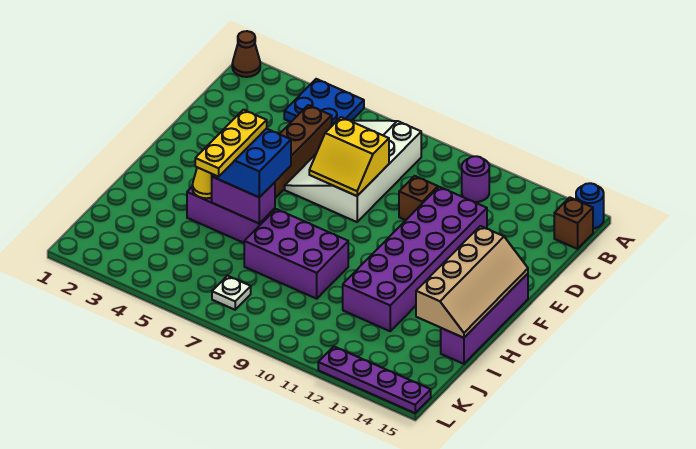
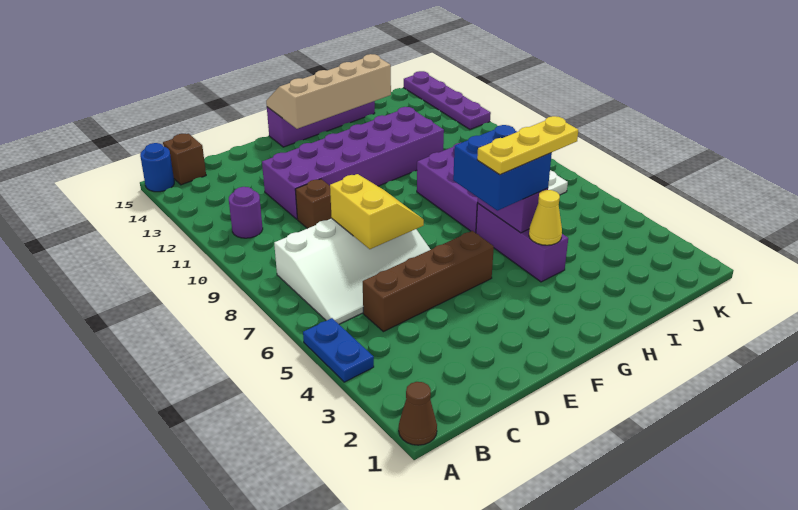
blue plate A4:B5 level 1 -> blue plate A4:A5 level 1

